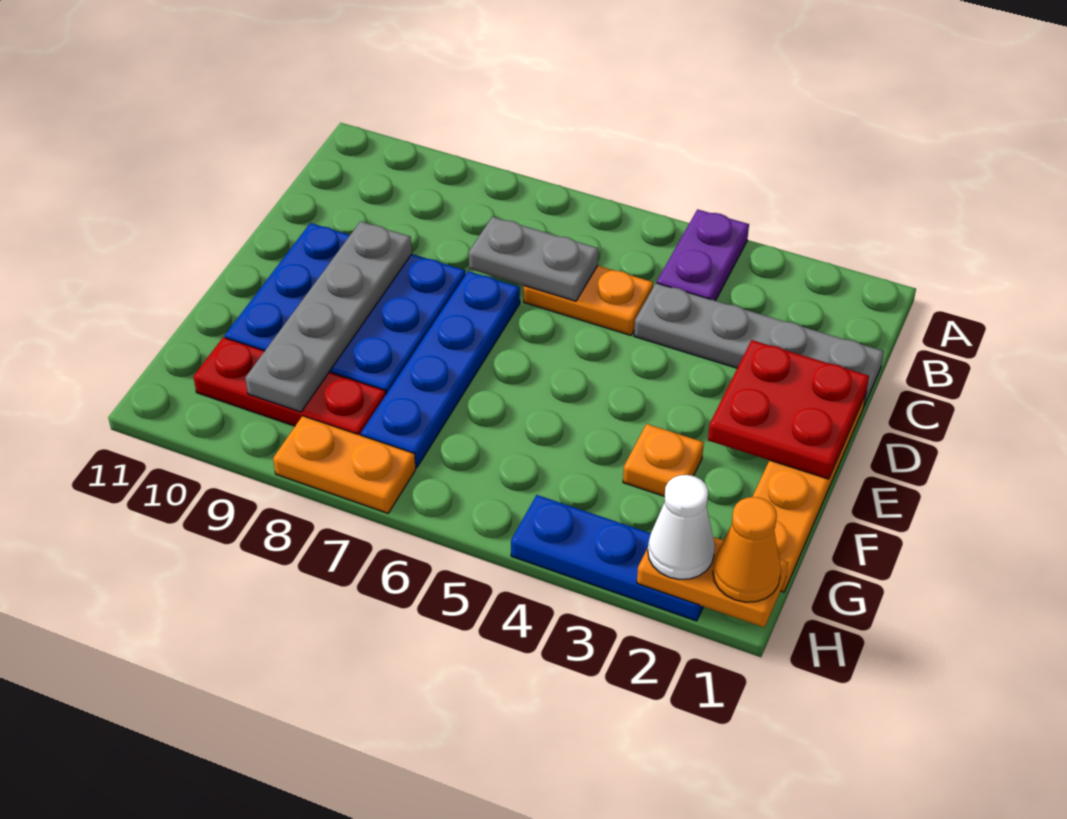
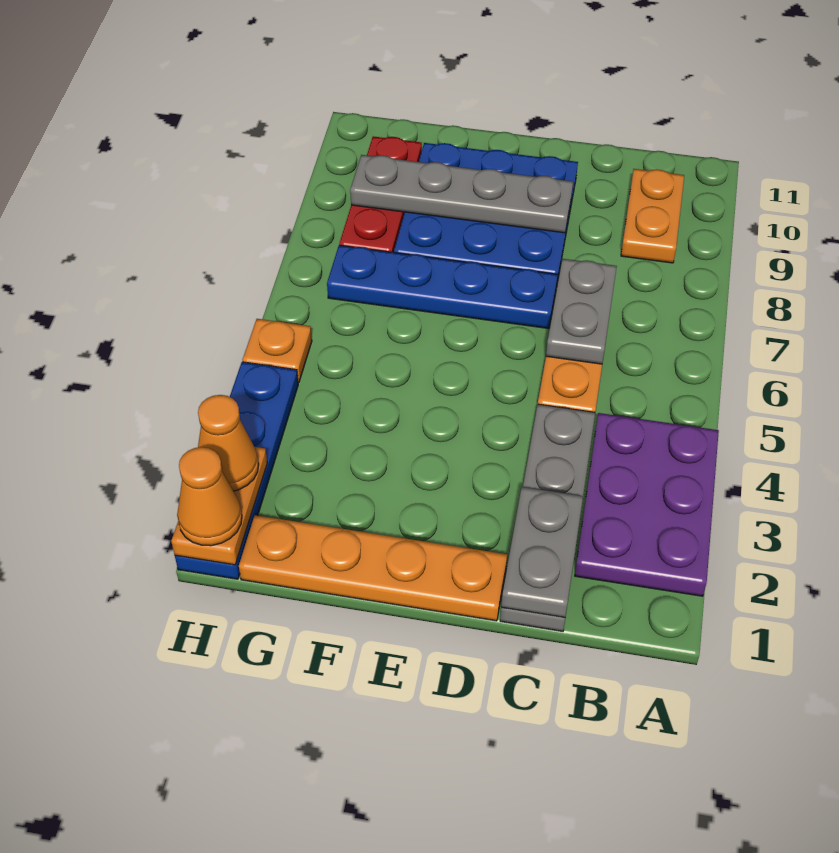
purple plate A4:B4 level 1 -> purple plate A2:B4 level 1
none -> grey plate C1:C2 level 2
red plate D1:E2 level 2 -> none
orange plate F3 level 1 -> orange plate H5 level 1
blue plate H2:H4 level 1 -> blue plate H1:H4 level 1
white cone H2 level 3 -> orange cone H2 level 3
orange plate H7:H8 level 1 -> orange plate B9:B10 level 1

